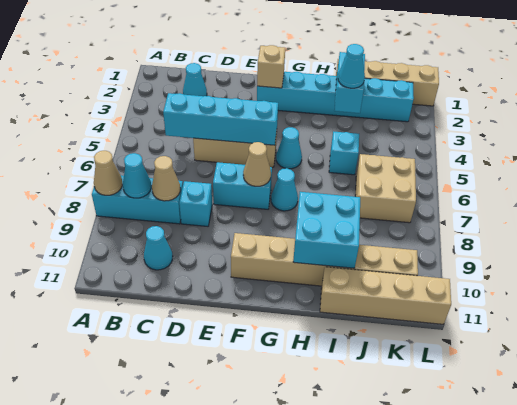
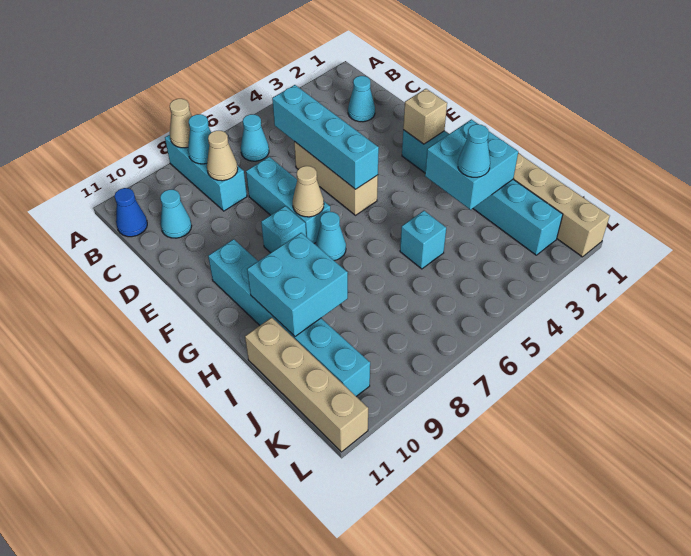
none -> blue cone B11 level 1
cyan brick D8 level 1 -> cyan brick F8 level 1
cyan brick E7:F7 level 1 -> cyan brick D7:F7 level 1
tan brick F10:K10 level 1 -> cyan brick F10:K10 level 1
cyan cone G5 level 1 -> cyan cone B6 level 1
cyan brick I2:I3 level 2 -> cyan brick H2:I3 level 2
tan brick J6:K7 level 1 -> none

